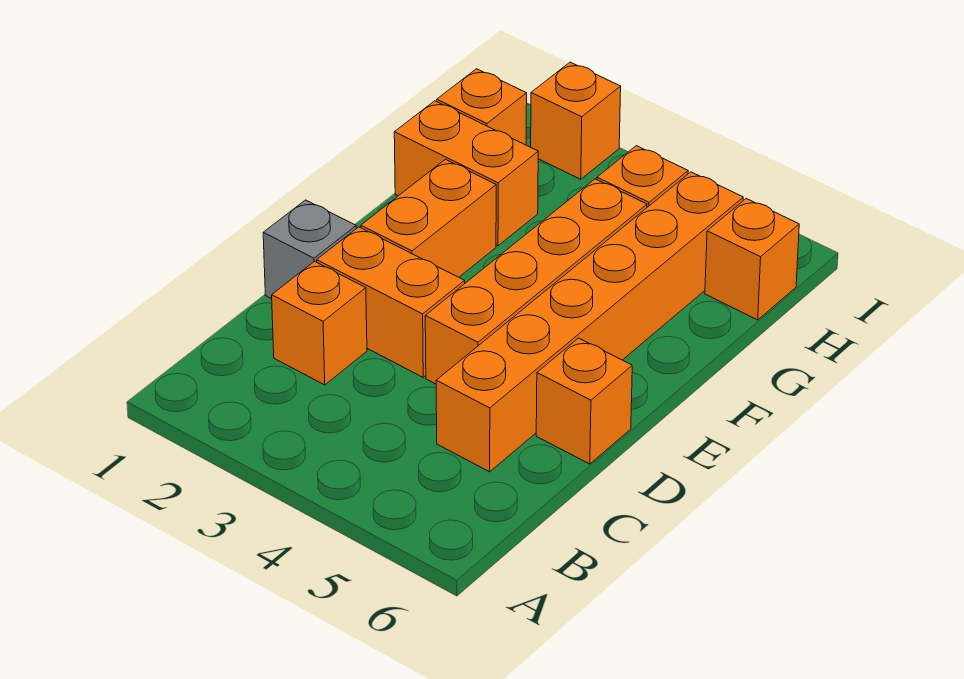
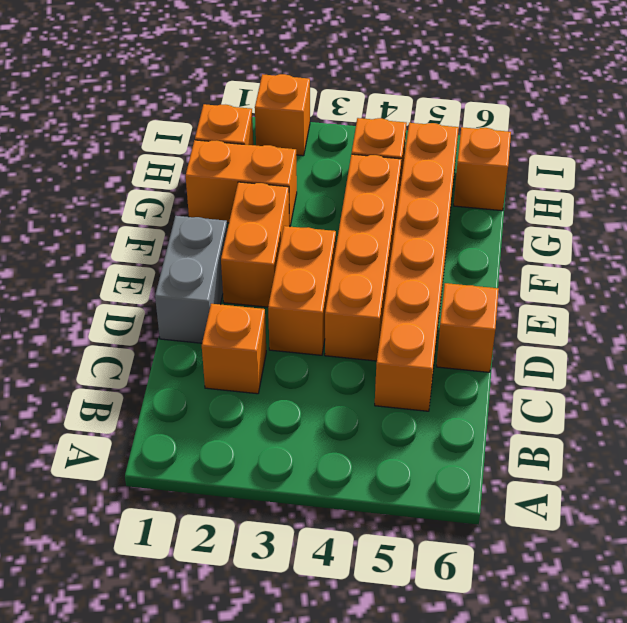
grey brick D1 level 1 -> grey brick D1:E1 level 1
orange brick D2:D3 level 1 -> orange brick D3:E3 level 1

